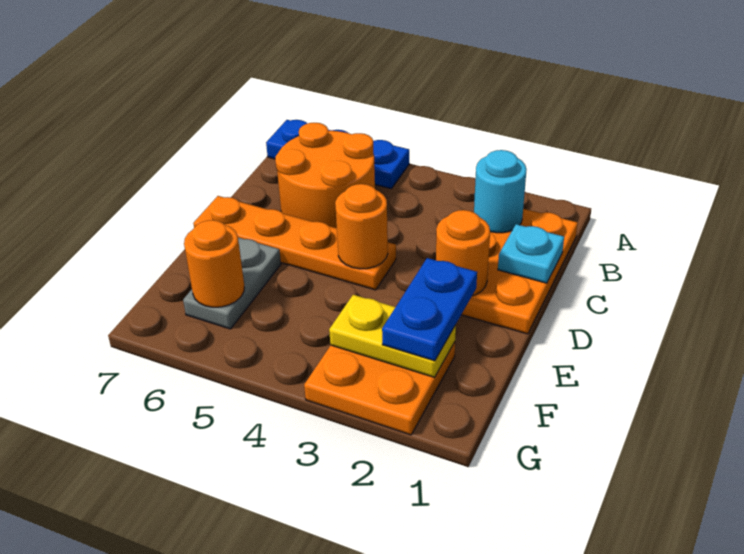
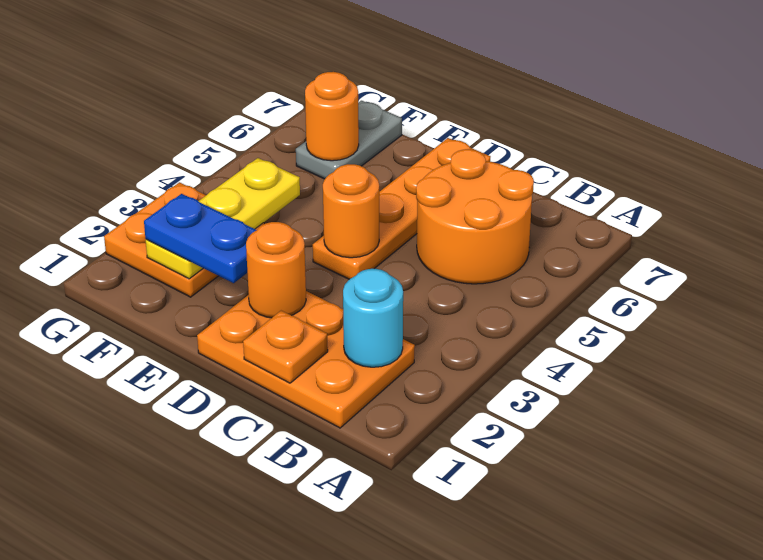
blue plate A5:A7 level 1 -> none
cyan plate C1 level 2 -> orange plate C1 level 2
grey plate E6:F6 level 1 -> grey plate F6:F7 level 1
yellow plate F2:F3 level 2 -> yellow plate F2:F4 level 2

